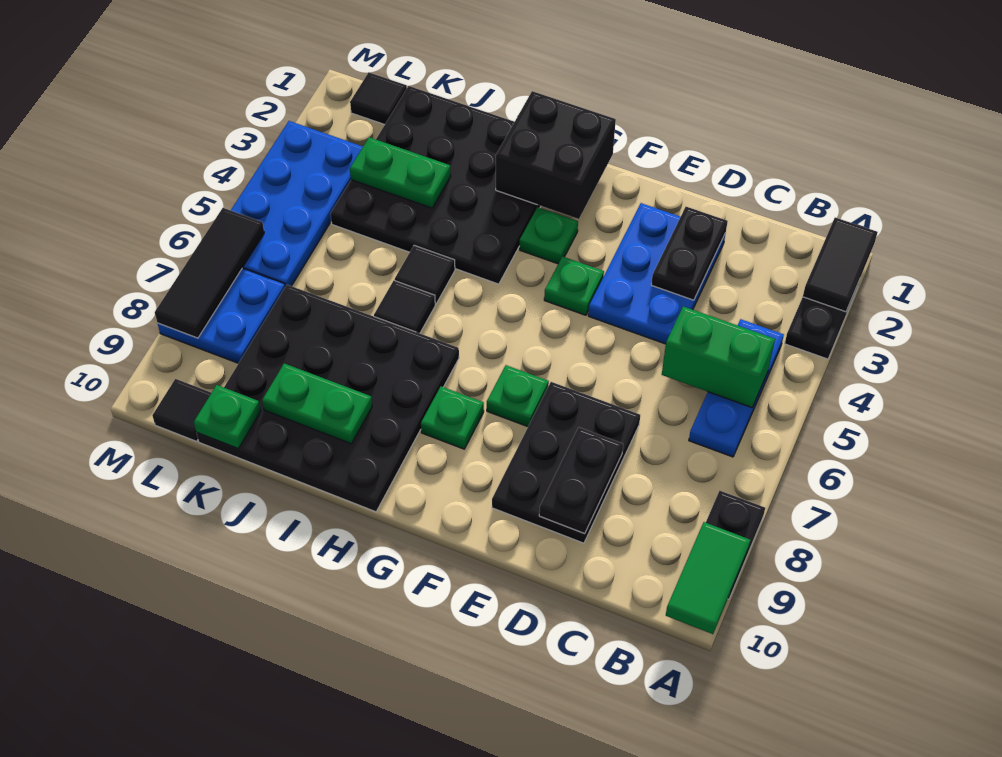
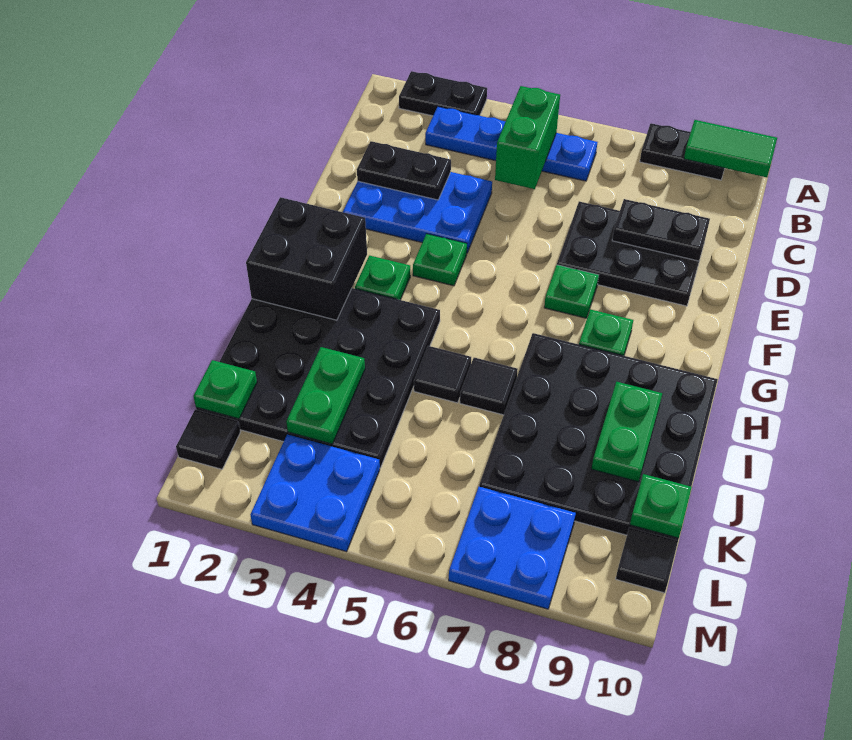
black tile A1:A2 level 2 -> none
blue plate B4:B6 level 1 -> blue plate B3:B6 level 1
none -> green plate K1 level 2
blue plate L3:M6 level 1 -> blue plate L3:M4 level 1
black tile M6:M8 level 2 -> none

